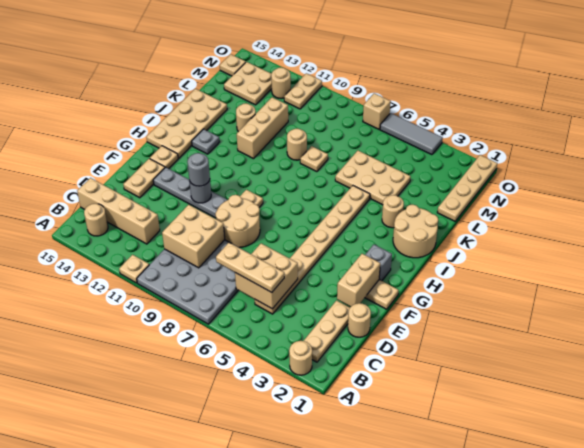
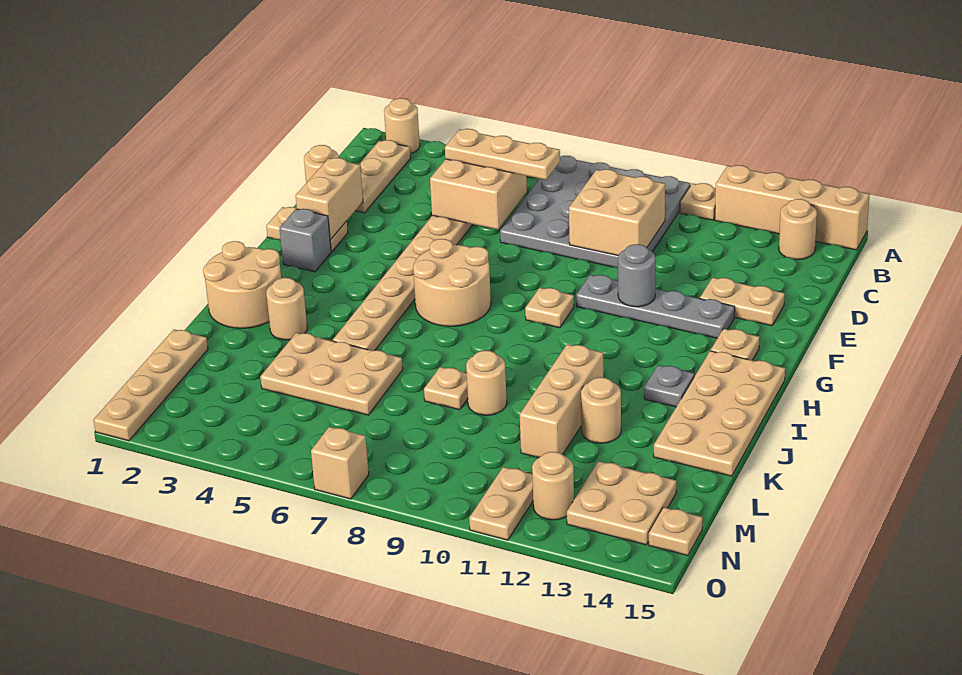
tan brick C12:C15 level 1 -> tan brick A12:A15 level 1
tan round brick E8:F9 level 1 -> tan round brick G6:H7 level 1
tan plate E14:F14 level 1 -> tan plate E13:E14 level 1
grey round brick F11 level 3 -> none
grey tile O4:O6 level 1 -> none

